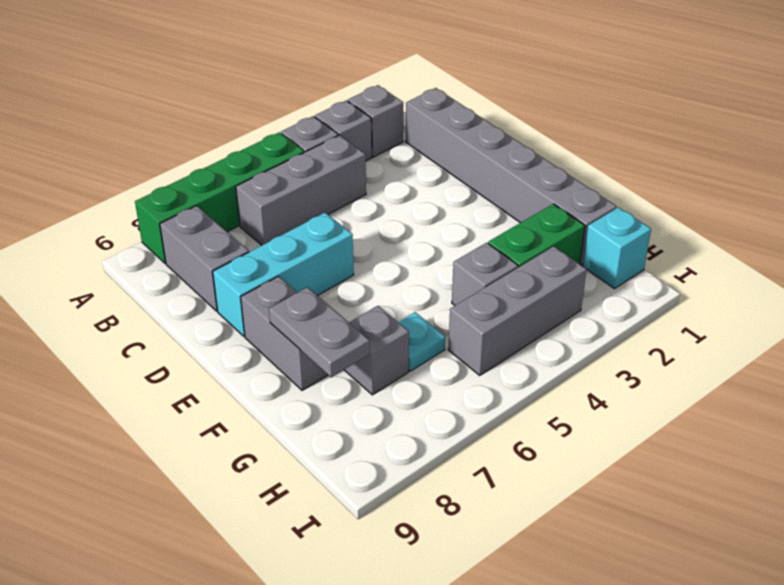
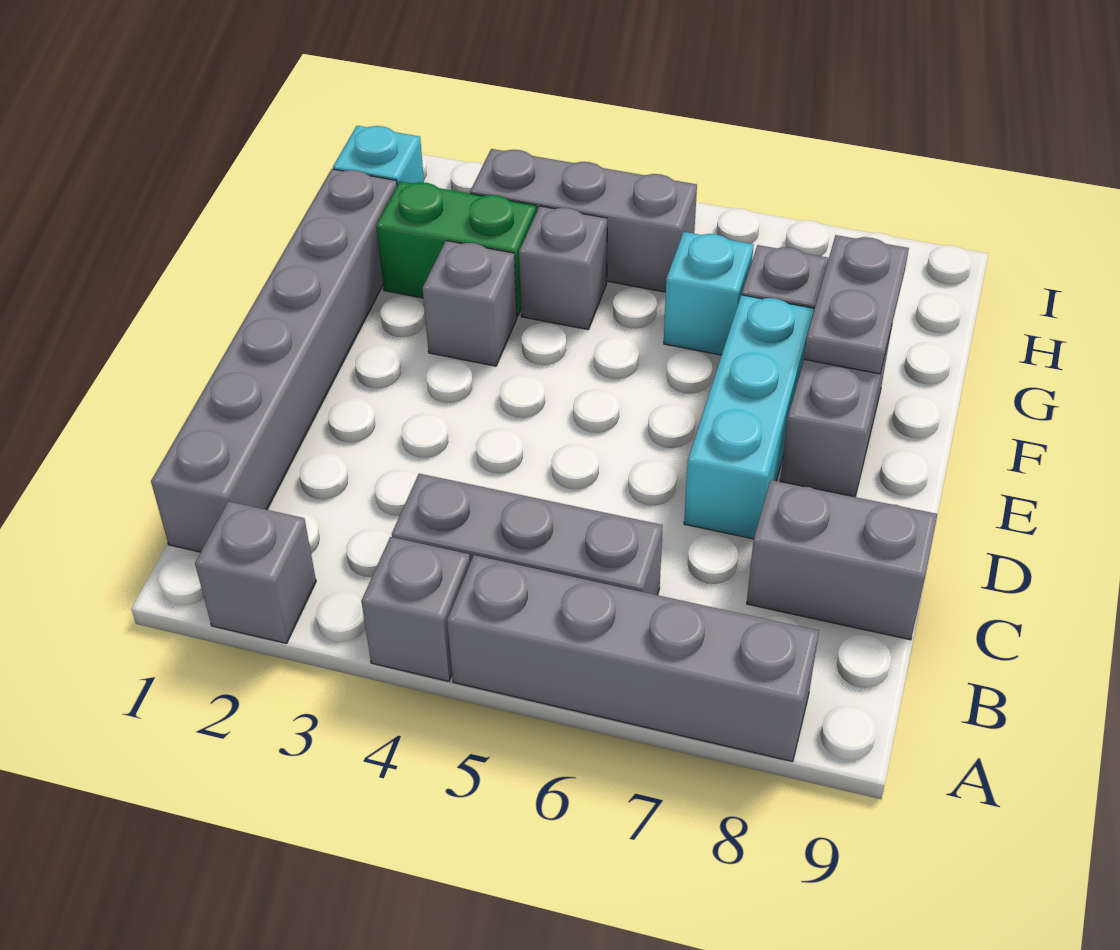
grey brick A3 level 1 -> grey brick F3 level 1
green brick A5:A8 level 1 -> grey brick A5:A8 level 1
grey brick B8:C8 level 1 -> grey brick C8:C9 level 1
cyan brick D6:D8 level 1 -> cyan brick D7:F7 level 1
cyan plate G6 level 1 -> cyan brick G6 level 1

